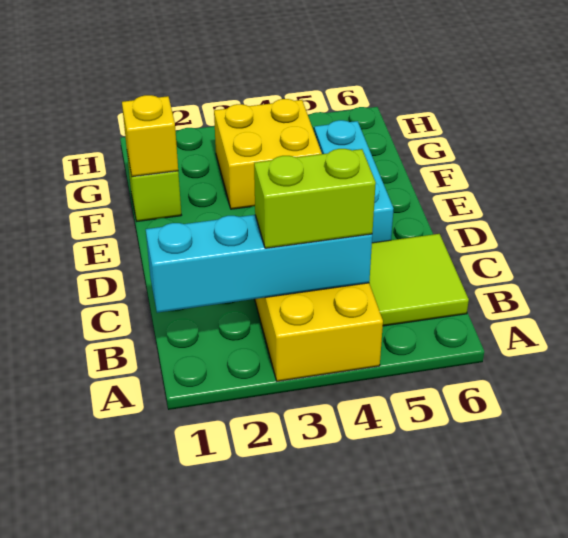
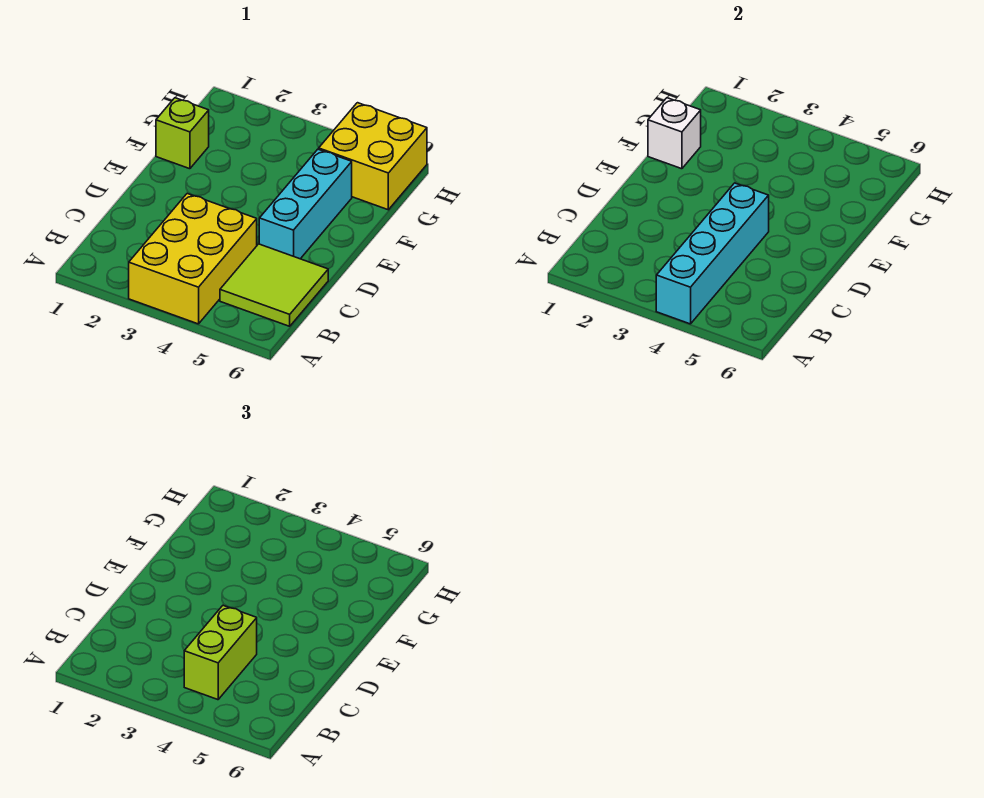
cyan brick B1:B4 level 2 -> cyan brick A4:D4 level 2
lime brick B3:B4 level 3 -> lime brick B4:C4 level 3
yellow brick F1 level 2 -> white brick F1 level 2
yellow brick F3:G4 level 1 -> yellow brick G5:H6 level 1

